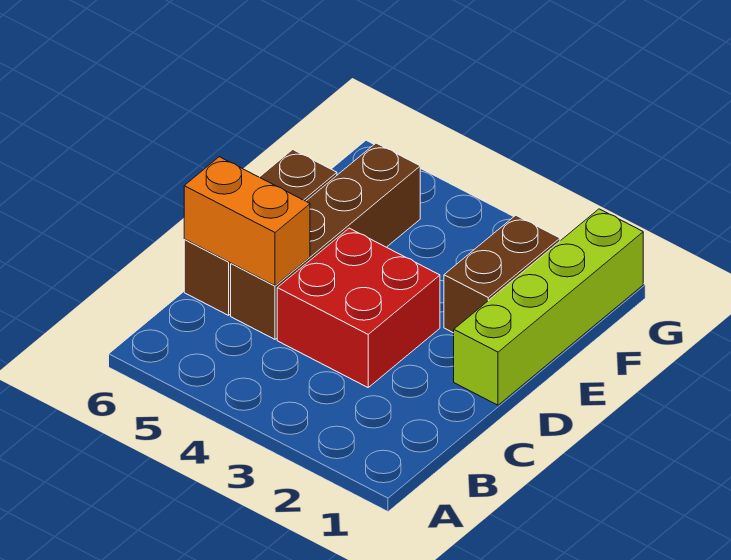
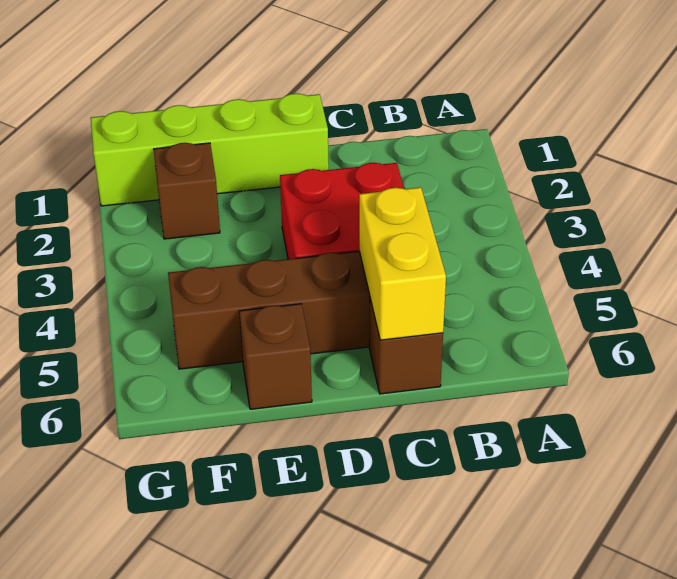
orange brick C5:C6 level 2 -> yellow brick C5:C6 level 2
brown brick E2:F2 level 1 -> brown brick F2 level 1

